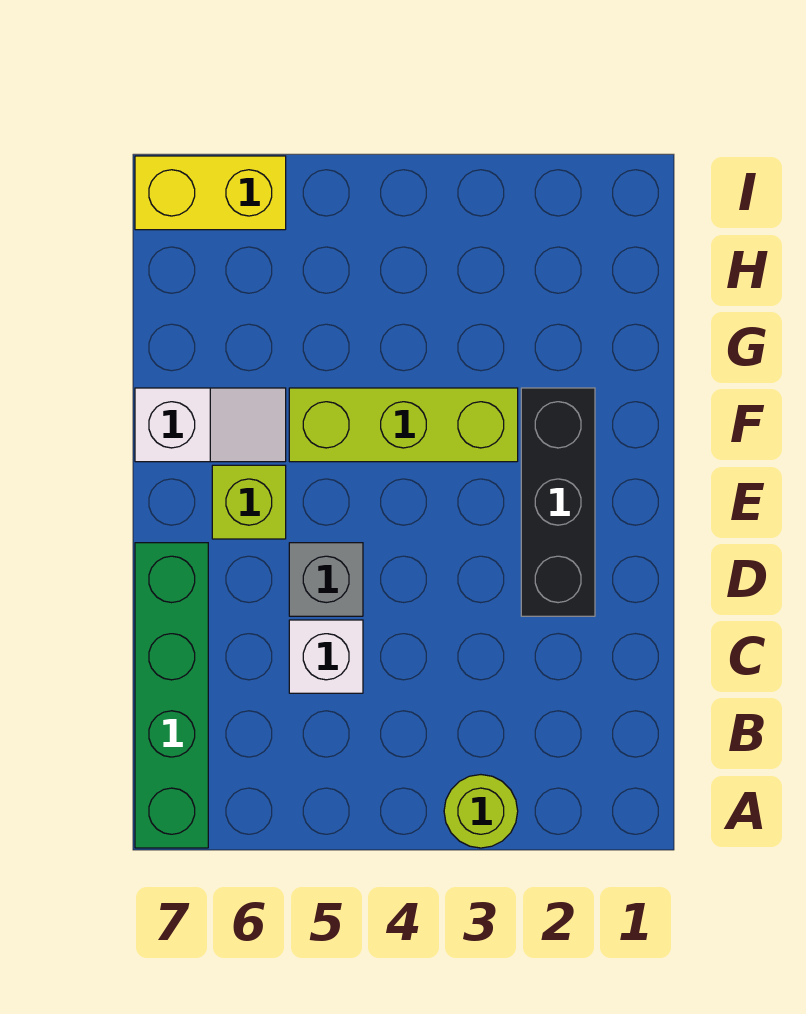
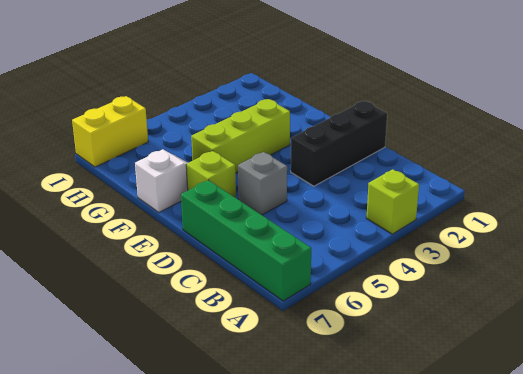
lime round brick A3 level 1 -> lime brick A3 level 1
white brick C5 level 1 -> none
black brick D2:F2 level 1 -> black brick D1:D3 level 1

